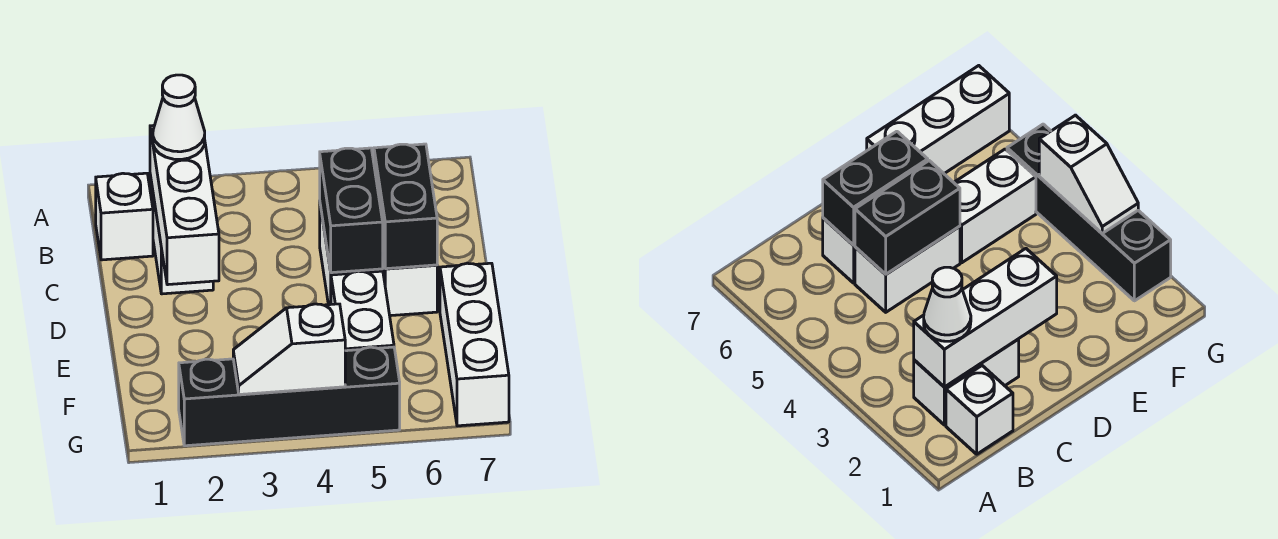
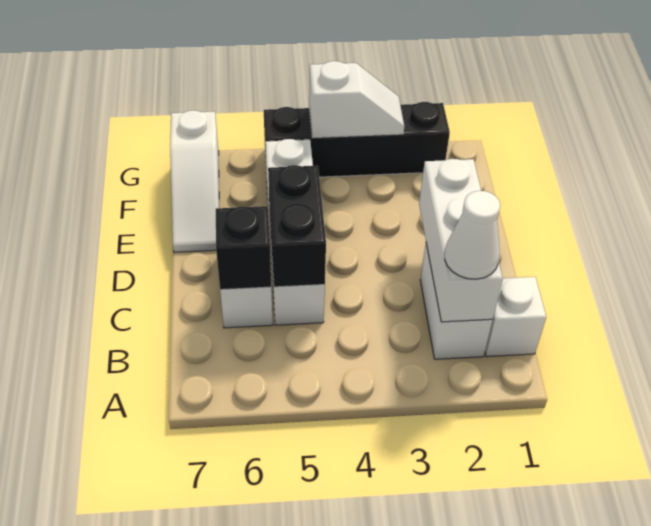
black brick C6:D6 level 2 -> black brick C6 level 2
white brick E7:G7 level 1 -> white slope E7:G7 level 1 top G

